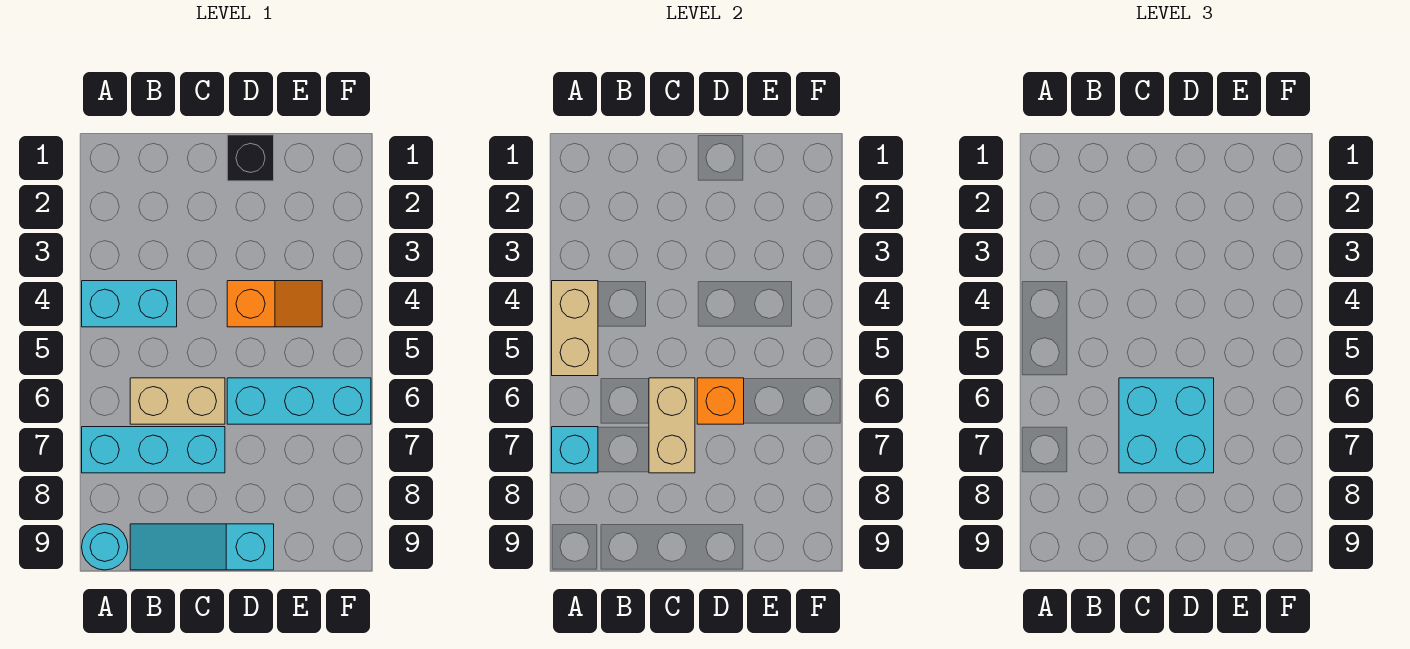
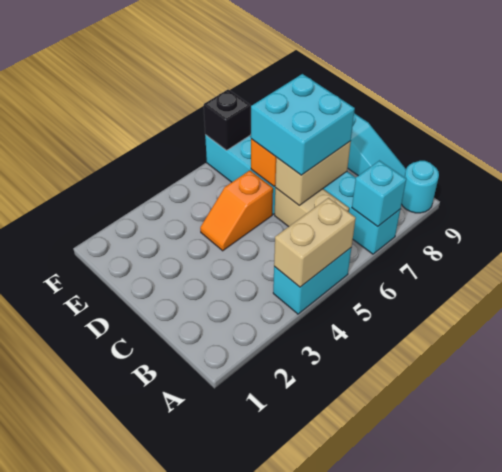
cyan brick A4:B4 level 1 -> cyan brick A4:A5 level 1
black brick D1 level 1 -> black brick F6 level 2
orange slope D4:E4 level 1 top D -> orange slope D4:D5 level 1 top 5

